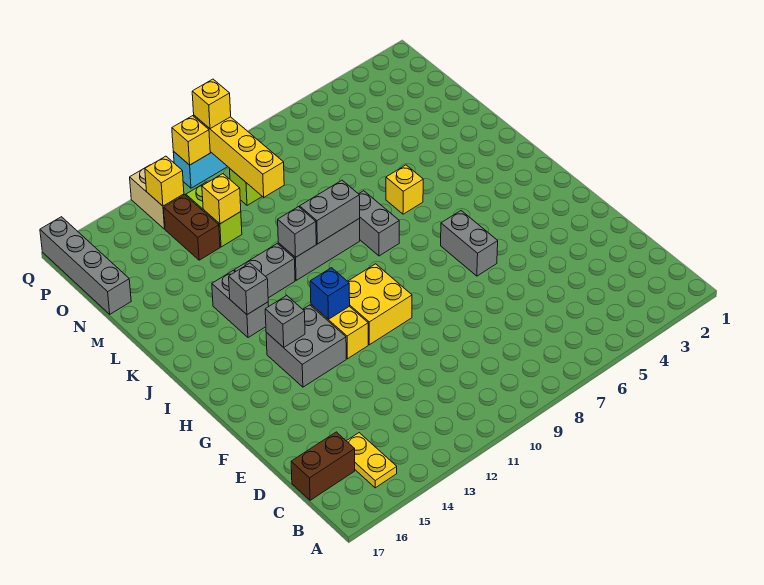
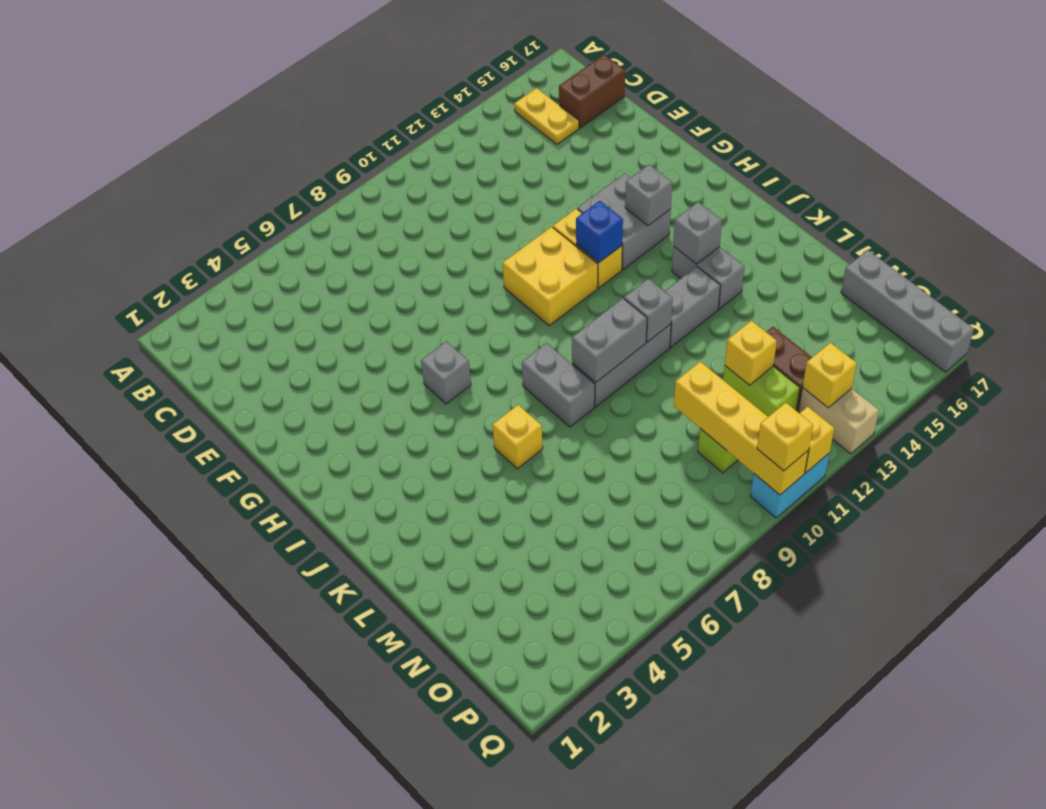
grey brick G6:H6 level 1 -> grey brick H6 level 1

